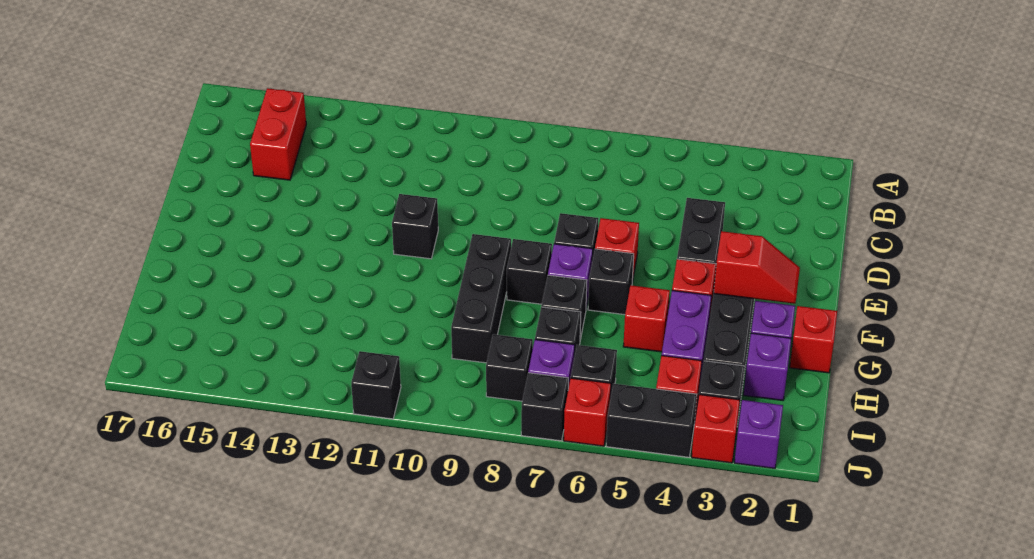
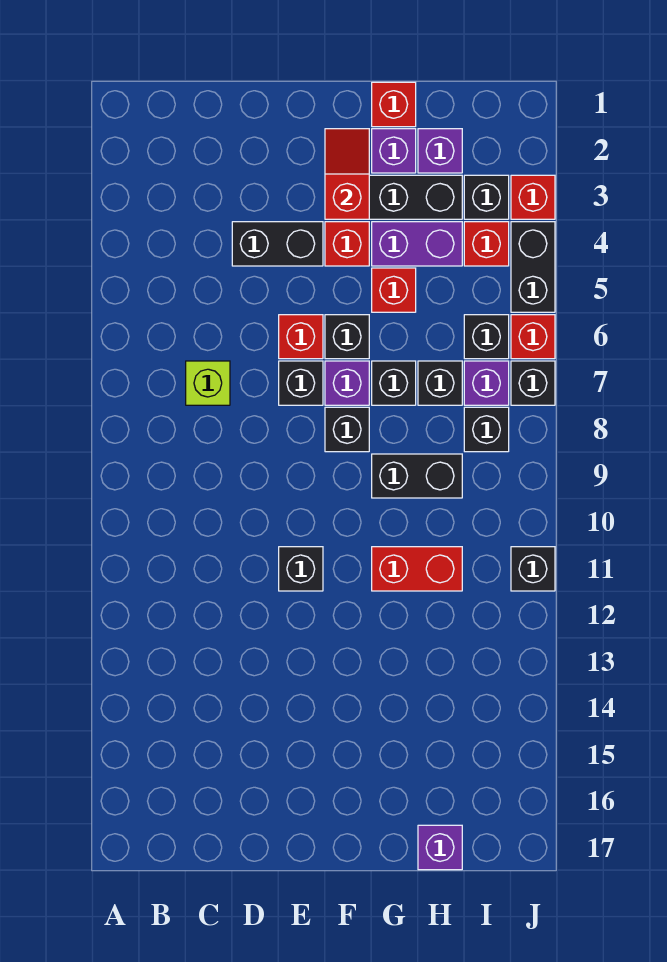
red brick B15:C15 level 1 -> red brick G11:H11 level 1
none -> lime brick C7 level 1
black brick F9:H9 level 1 -> black brick G9:H9 level 1
purple brick J2 level 1 -> purple brick H17 level 1

